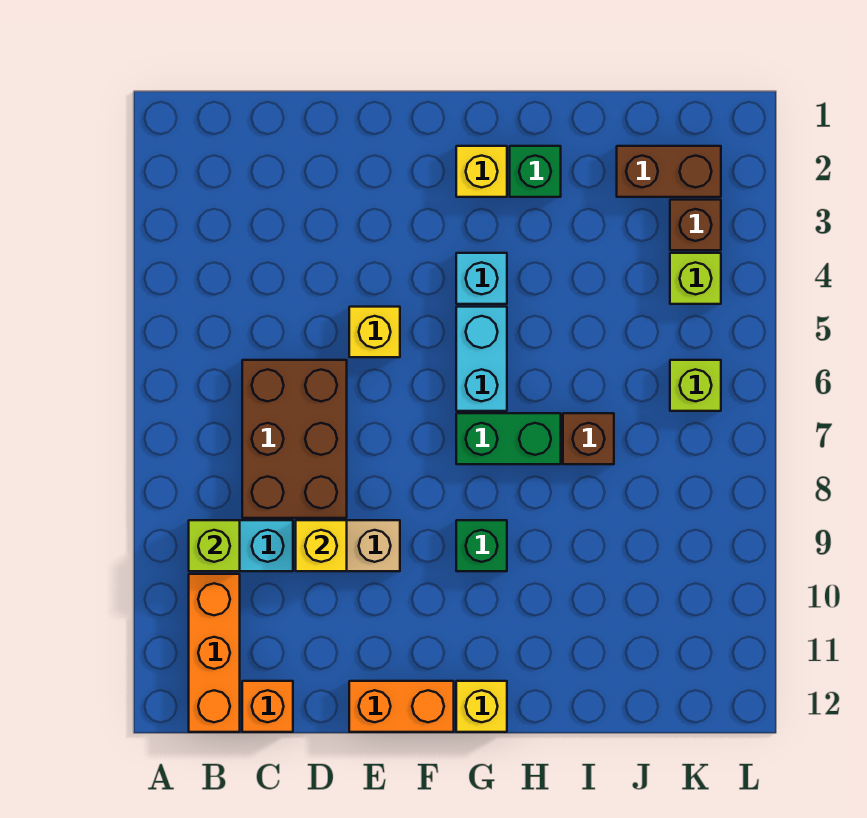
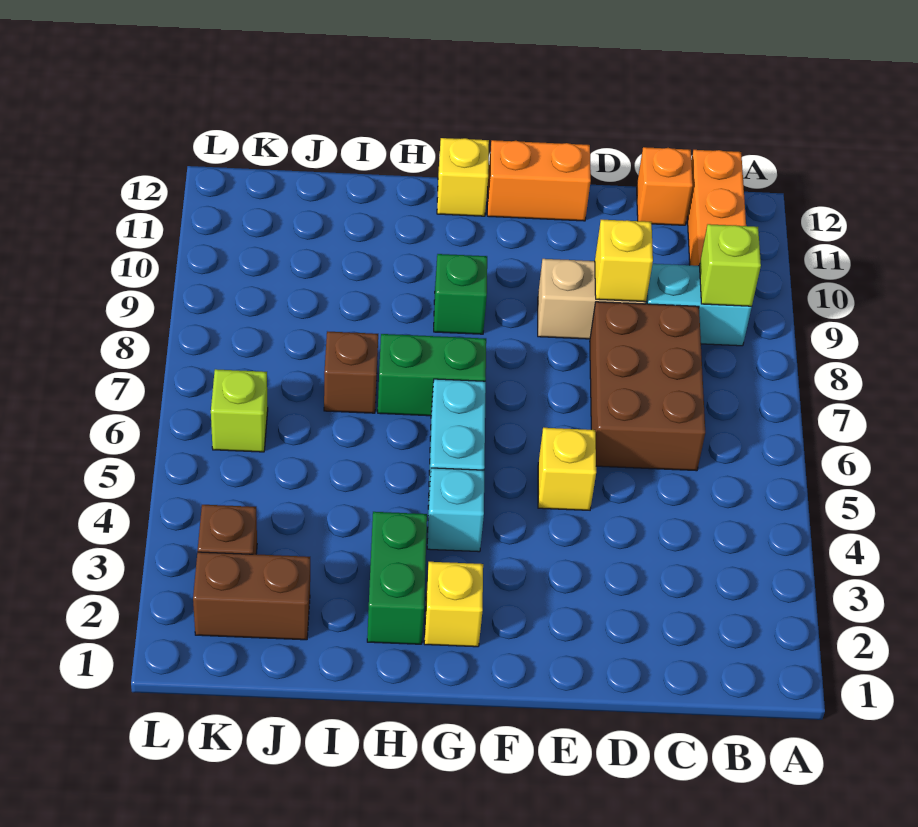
green brick H2 level 1 -> green brick H2:H3 level 1
lime brick K4 level 1 -> none

